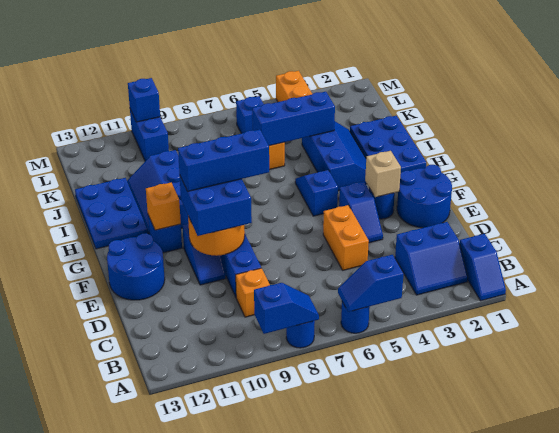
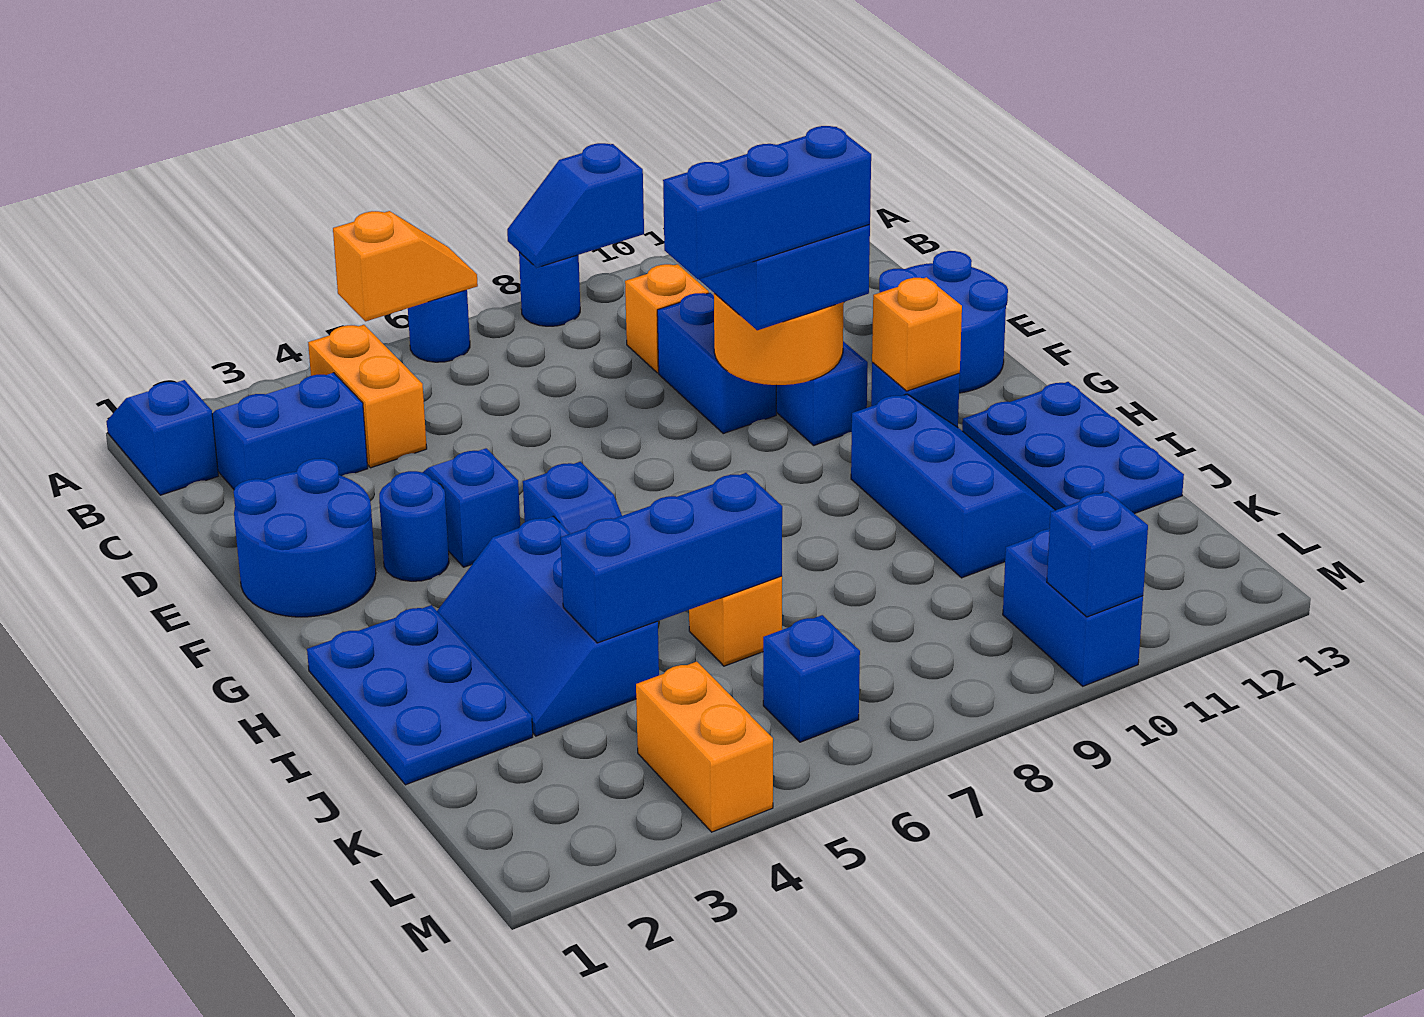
blue slope A5:A6 level 2 top 5 -> orange slope A5:A6 level 2 top 5
orange brick D5:E5 level 1 -> orange brick B4:C4 level 1
tan brick F3 level 2 -> none

